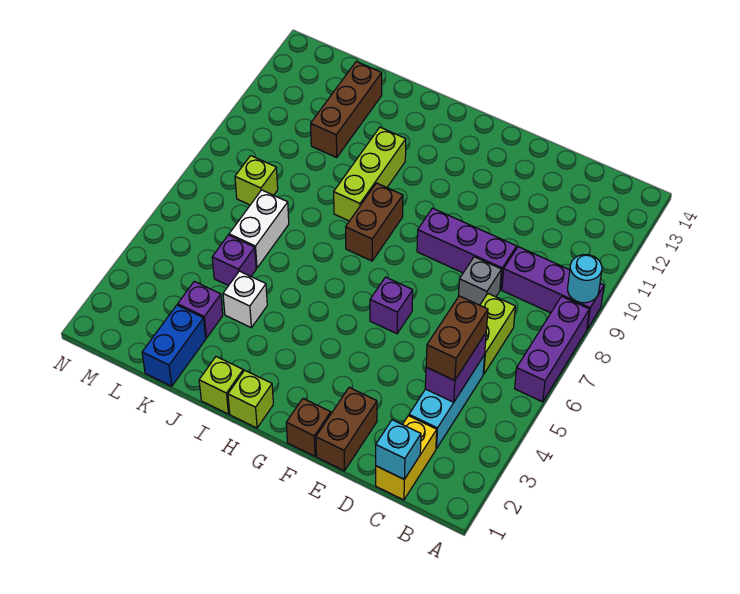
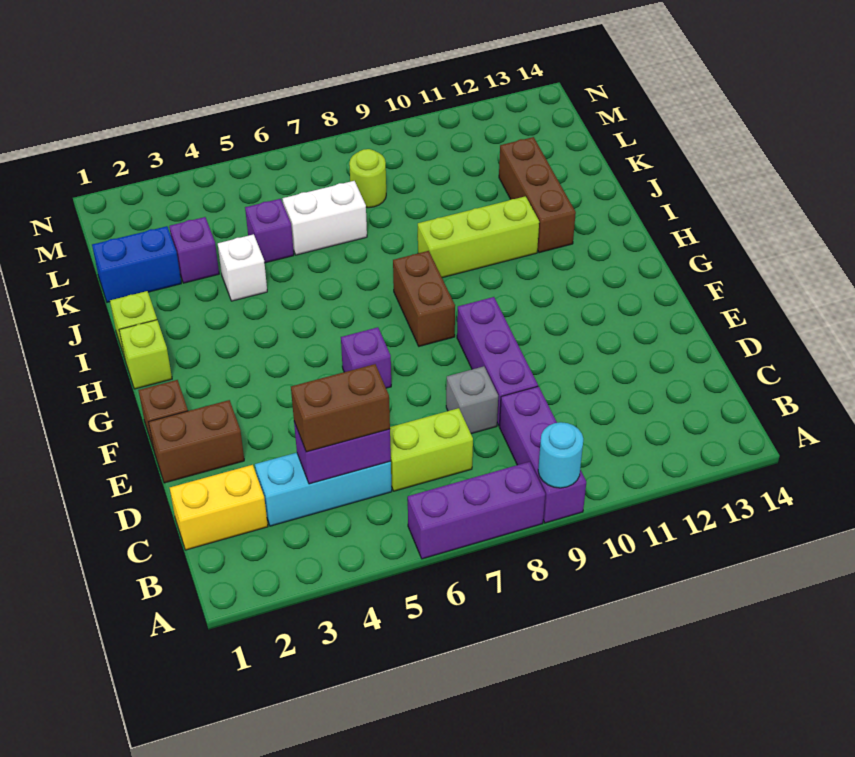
cyan brick C1 level 2 -> none
brown brick H8:H9 level 1 -> brown brick G8:H8 level 1
brown brick K11:K13 level 1 -> brown brick I12:K12 level 1
lime brick L8 level 1 -> lime round brick L8 level 1

